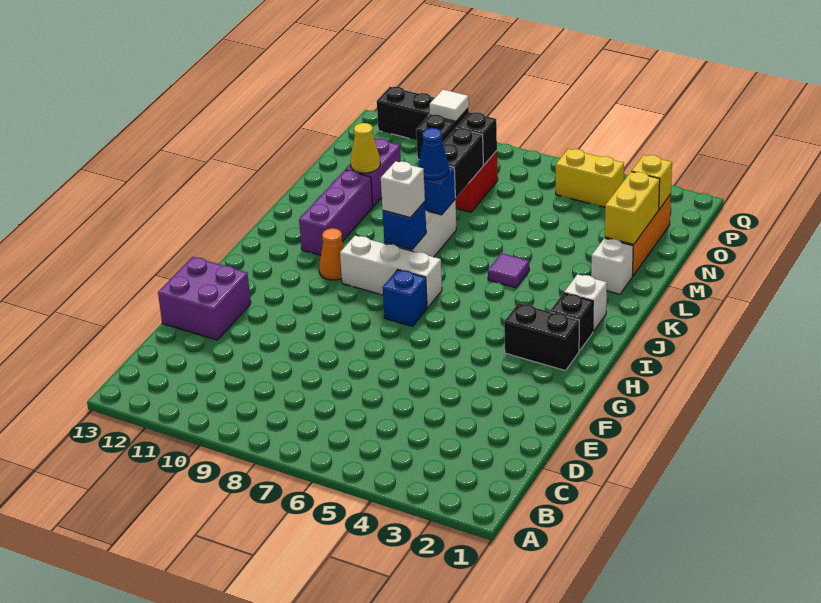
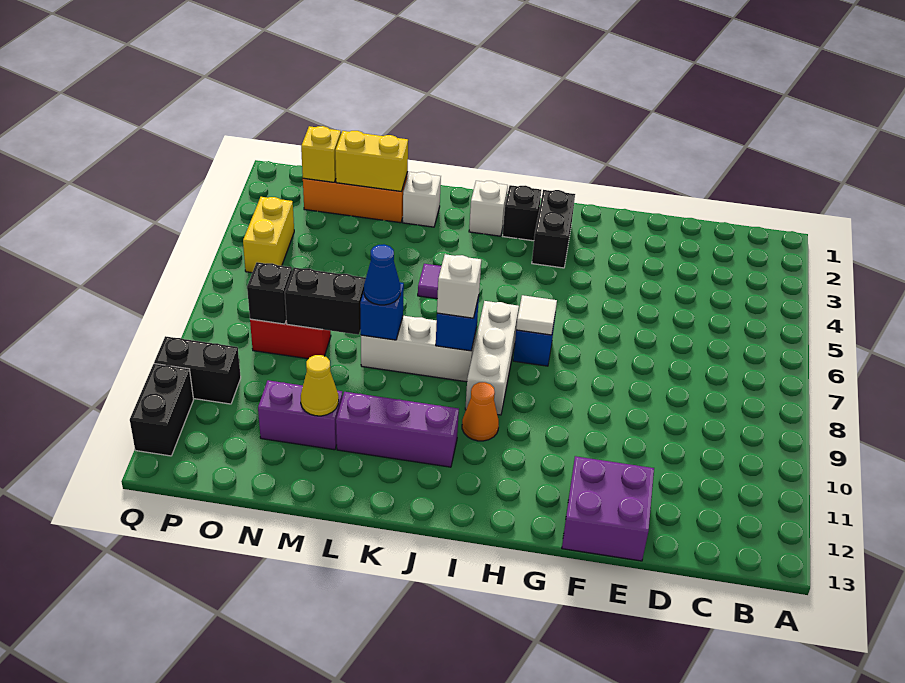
white tile Q10 level 2 -> white tile H7 level 2

